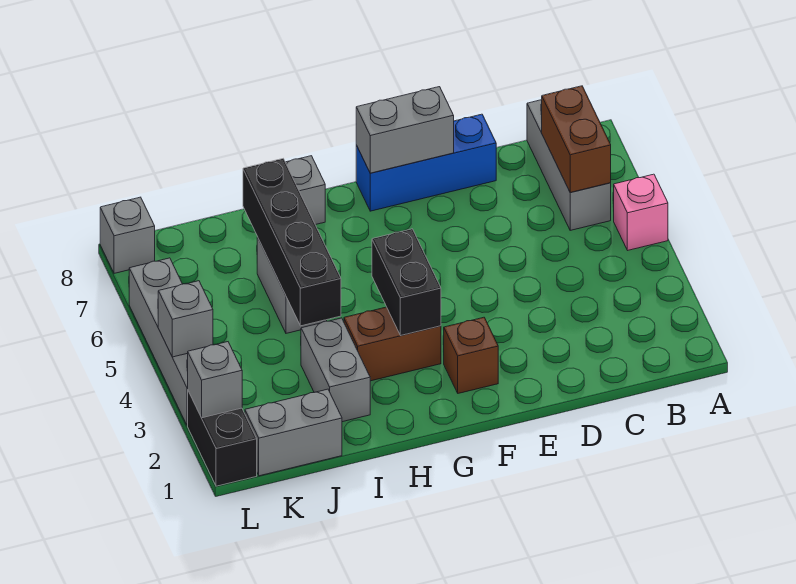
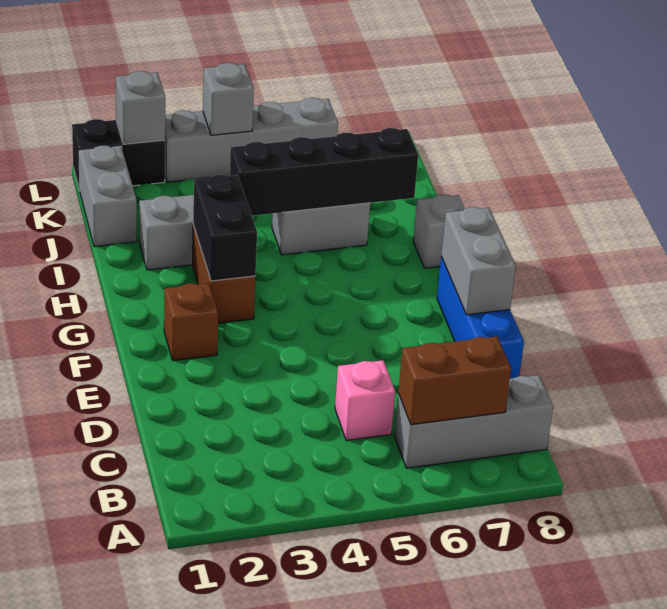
pink brick A5 level 1 -> pink brick C5 level 1
black brick G3:G4 level 2 -> black brick G3:H3 level 2
grey brick L8 level 1 -> none

